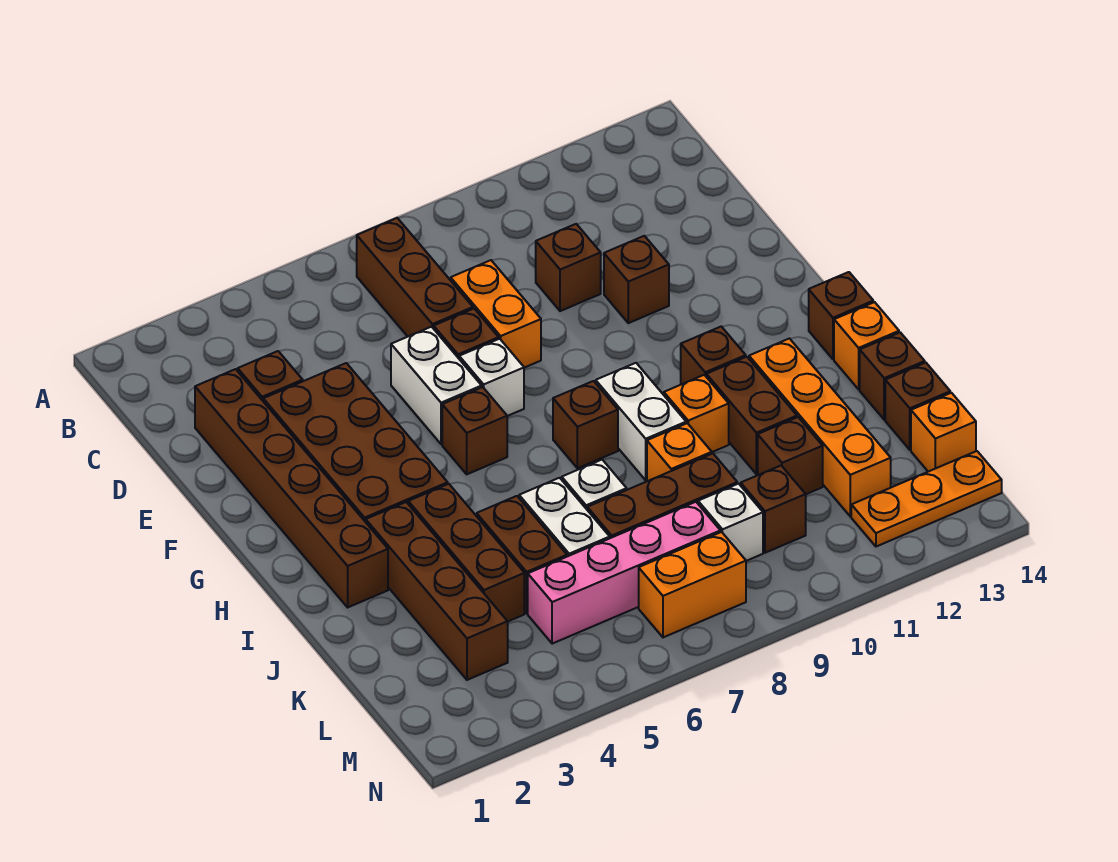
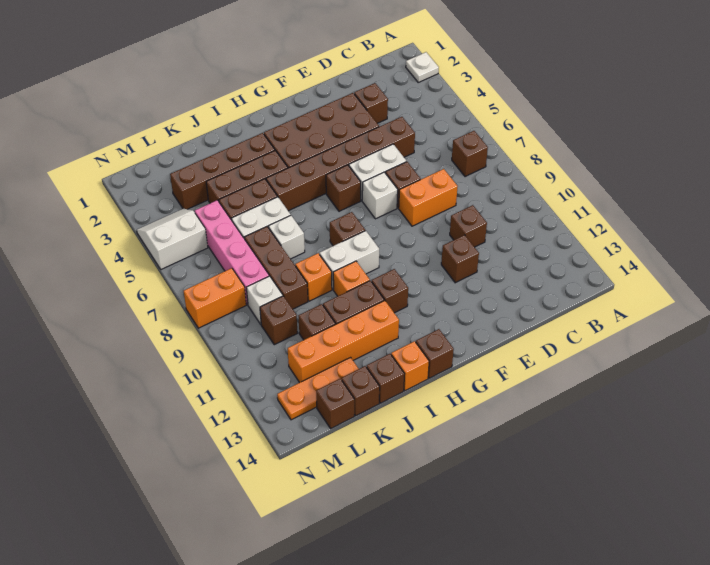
none -> white plate A2 level 1
brown brick B7:D7 level 1 -> brown brick B7 level 1
brown brick D2:I2 level 1 -> brown brick D5:I5 level 1
orange brick L14 level 1 -> brown brick L14 level 1
none -> white slope M4:N5 level 1 top 5
orange brick M7:M8 level 1 -> orange brick M8:N8 level 1
orange plate M12:M14 level 1 -> orange plate K13:M13 level 1

